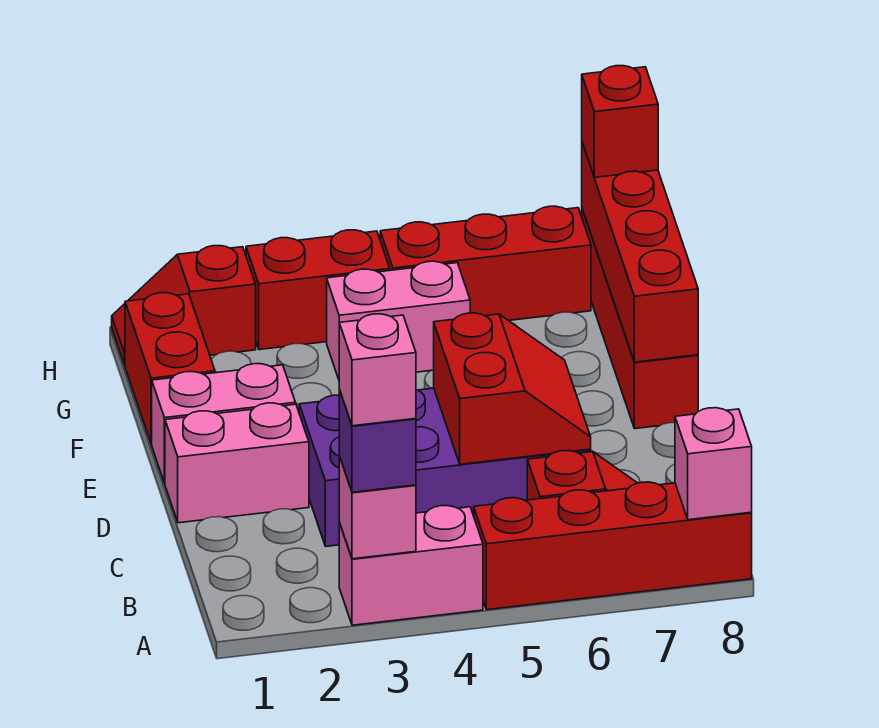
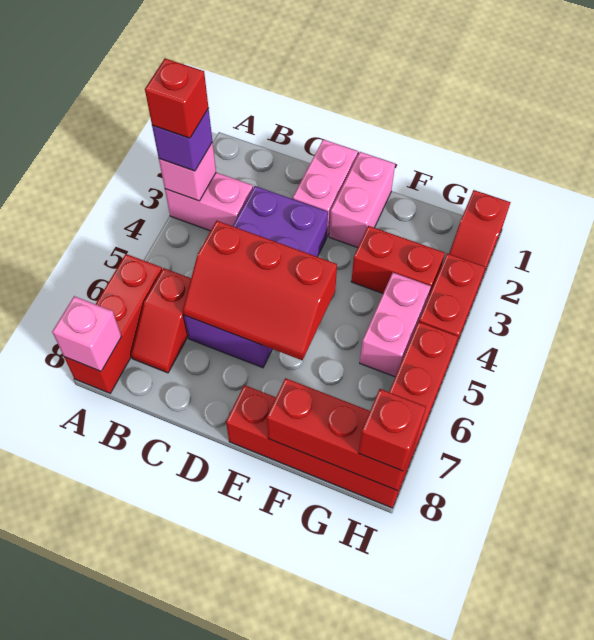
pink brick A3:A4 level 1 -> pink brick A3:B3 level 1
pink brick A3 level 4 -> red brick A3 level 4
red brick A5:A8 level 1 -> red brick A6:A8 level 1
red slope C5:D6 level 2 top 5 -> red slope C5:E6 level 2 top 5
red brick E8:H8 level 2 -> red brick F8:H8 level 2
red brick F1:G1 level 1 -> red brick F3:G3 level 1
red slope H1:H2 level 1 top 2 -> red slope H1:H2 level 1 top 1

